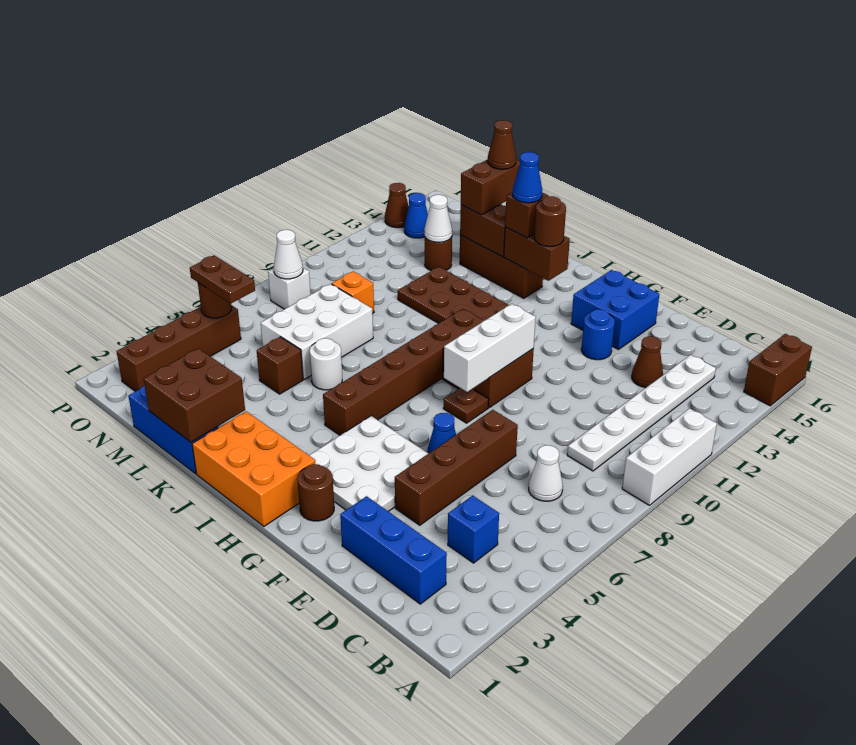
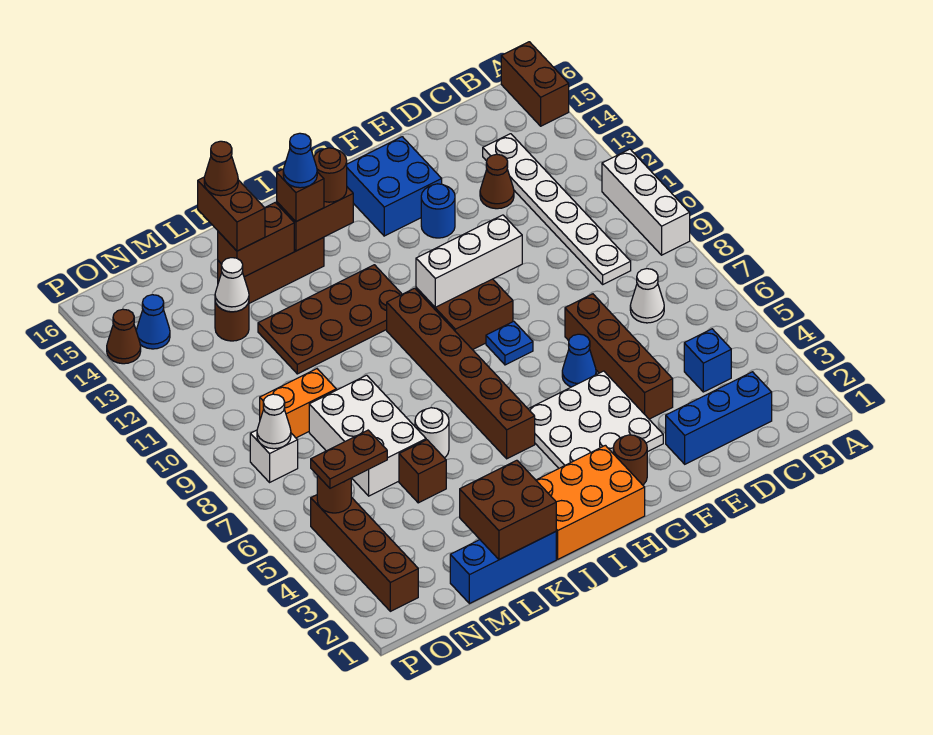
brown plate G8 level 1 -> blue plate G8 level 1
white brick G8:G10 level 2 -> white brick F10:H10 level 2
orange brick M9 level 1 -> orange brick M9:N9 level 1

